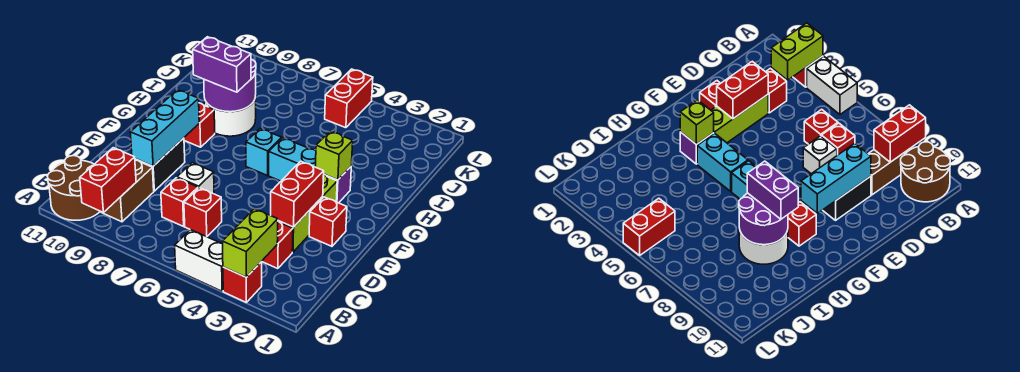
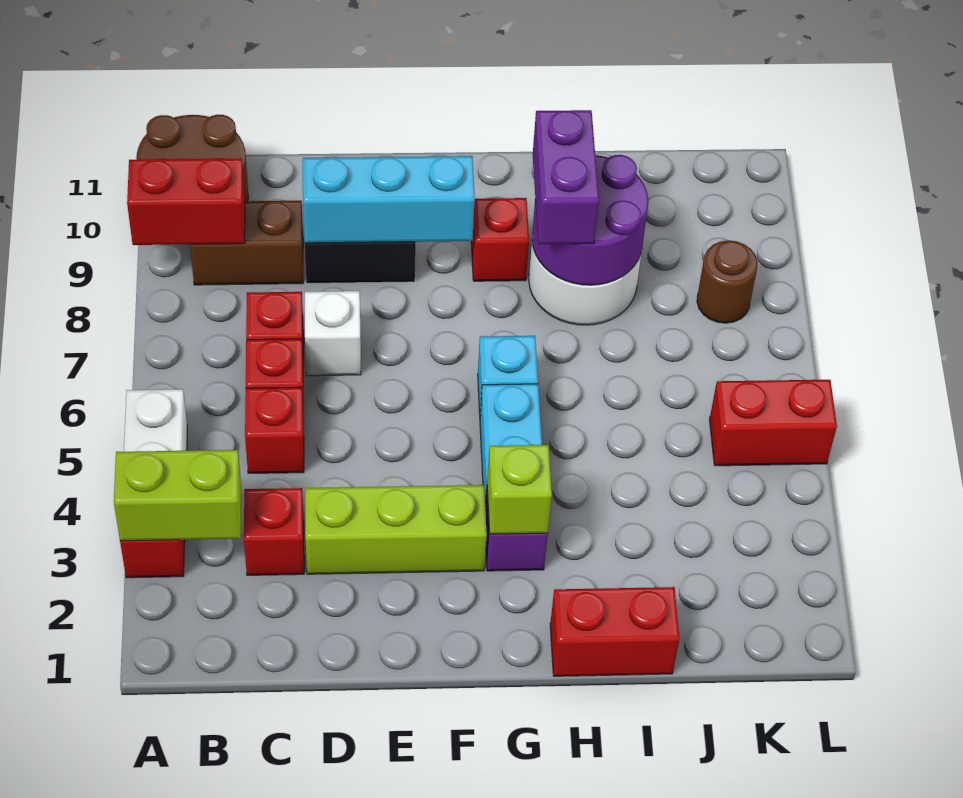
red brick D3:E3 level 2 -> red brick H1:I1 level 1
red brick E2 level 1 -> red brick C5 level 1
none -> brown round brick K8 level 1

